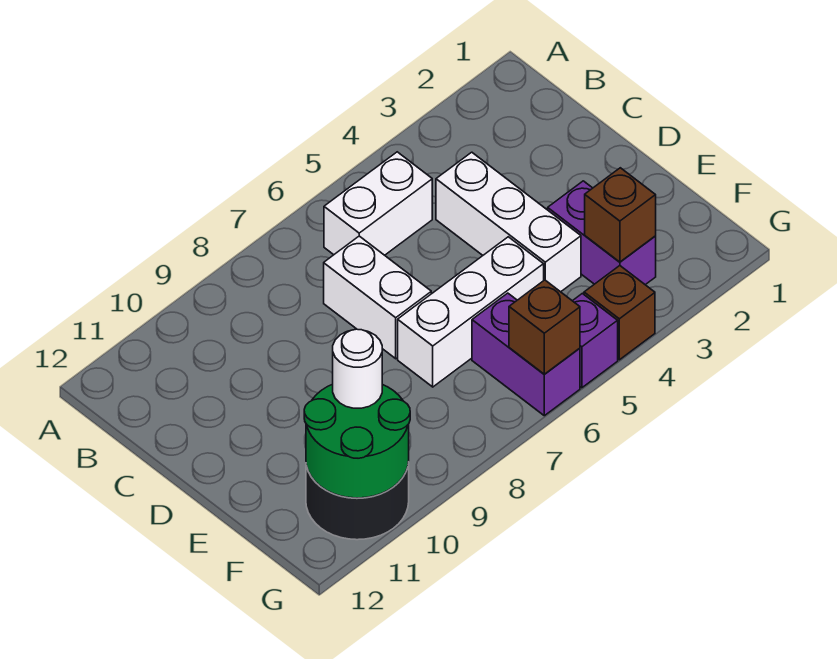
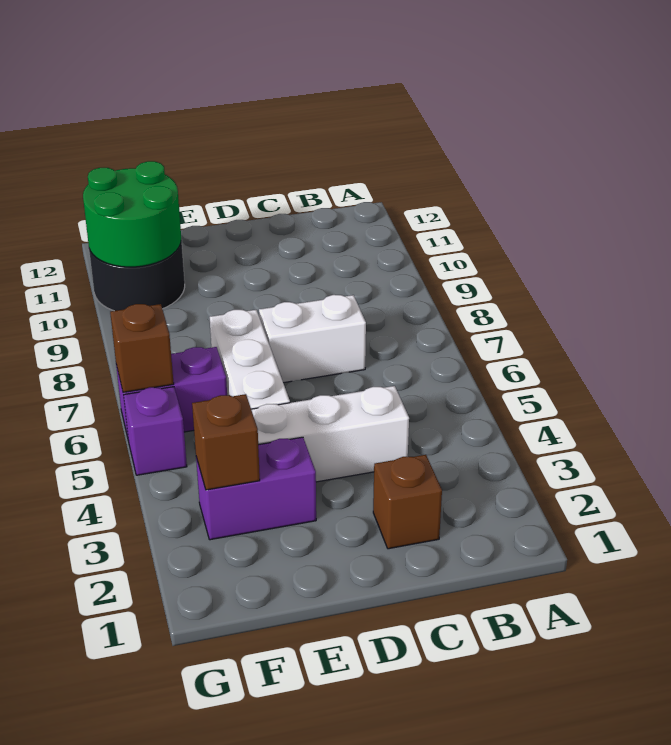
white brick B5:B6 level 1 -> none
white round brick F10 level 3 -> none
brown brick G4 level 1 -> brown brick C2 level 1

